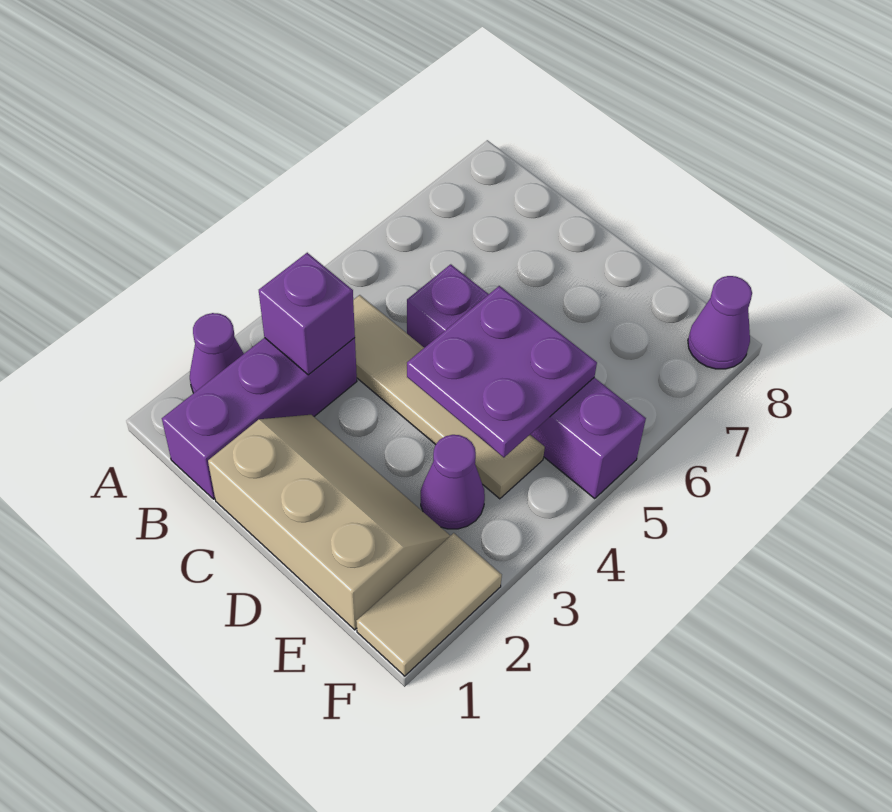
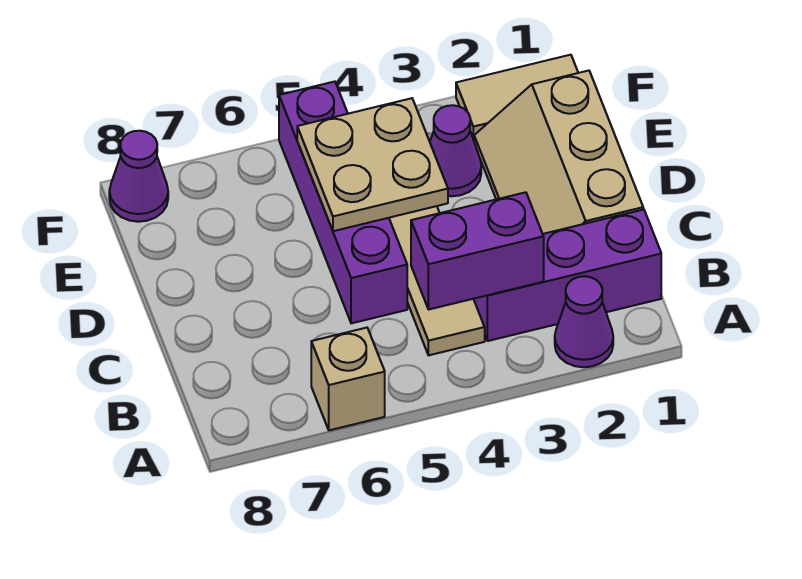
none -> tan brick A6 level 1
purple brick B3 level 2 -> purple brick B3:B4 level 2
purple plate D4:E5 level 2 -> tan plate D4:E5 level 2

